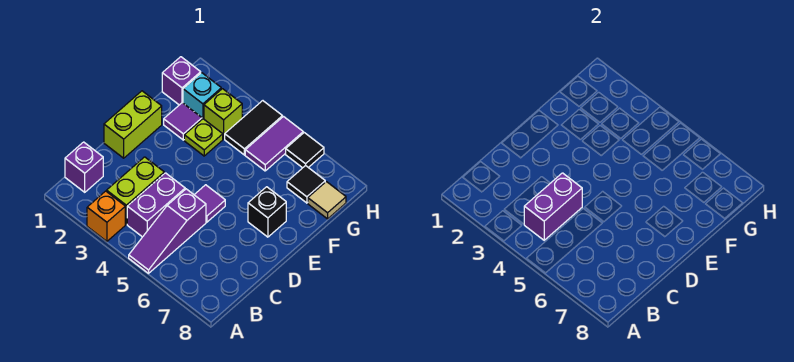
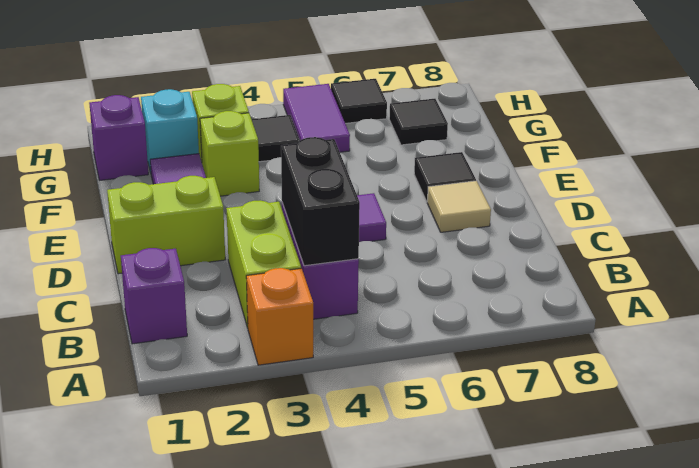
purple slope A5:C5 level 1 top C -> none
purple brick B4:C4 level 2 -> black brick B4:C4 level 2
lime brick D1:E1 level 1 -> lime brick D1:D2 level 1
black brick E7 level 1 -> black tile E7 level 1
lime plate F3 level 1 -> lime brick F3 level 1
black tile G4:H4 level 1 -> black tile G4 level 1
tan tile G8 level 1 -> tan tile D7 level 1

